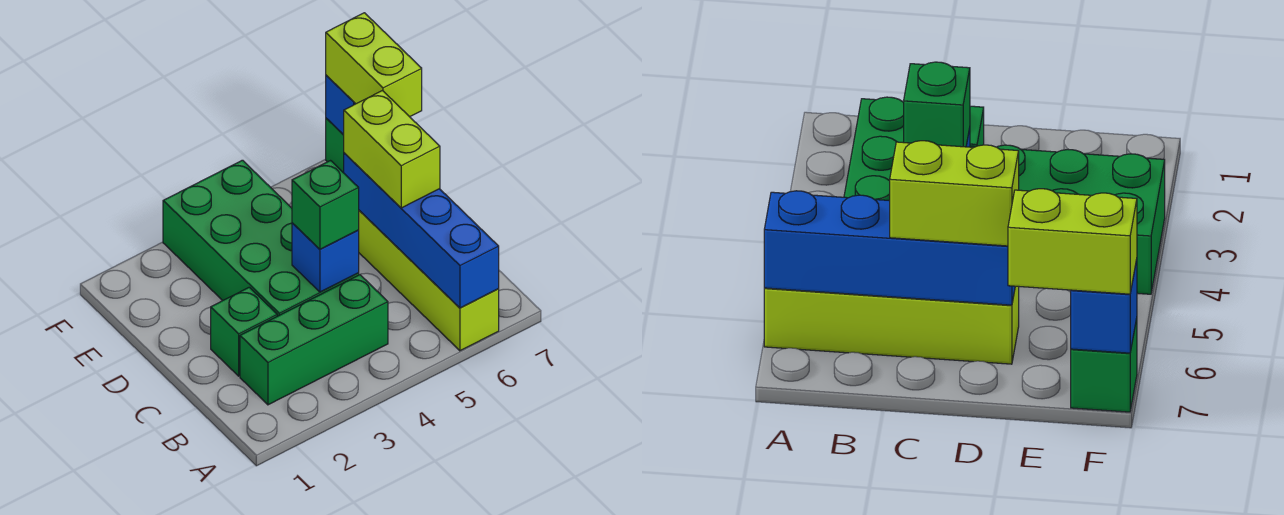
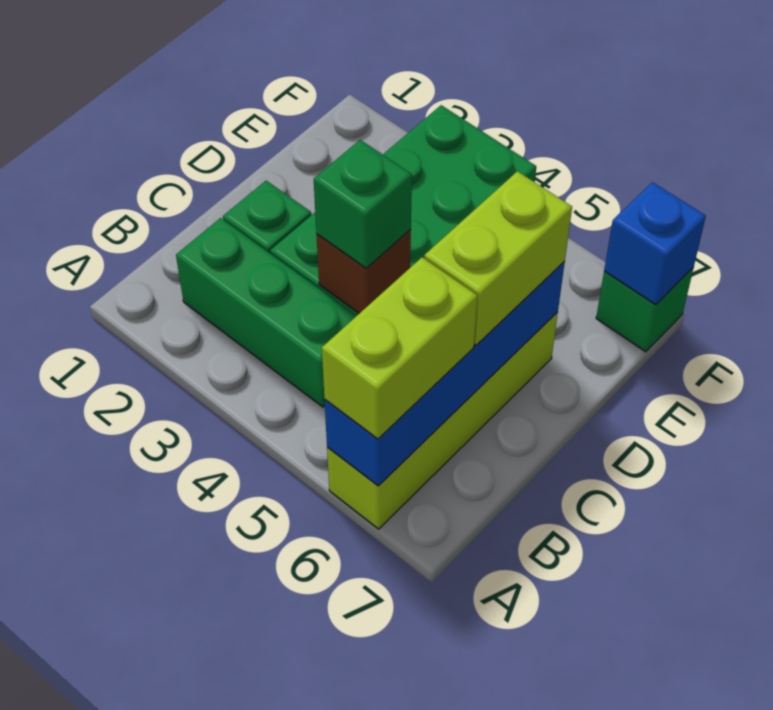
blue brick C4 level 2 -> brown brick C4 level 2
lime brick E7:F7 level 3 -> lime brick A6:B6 level 3

